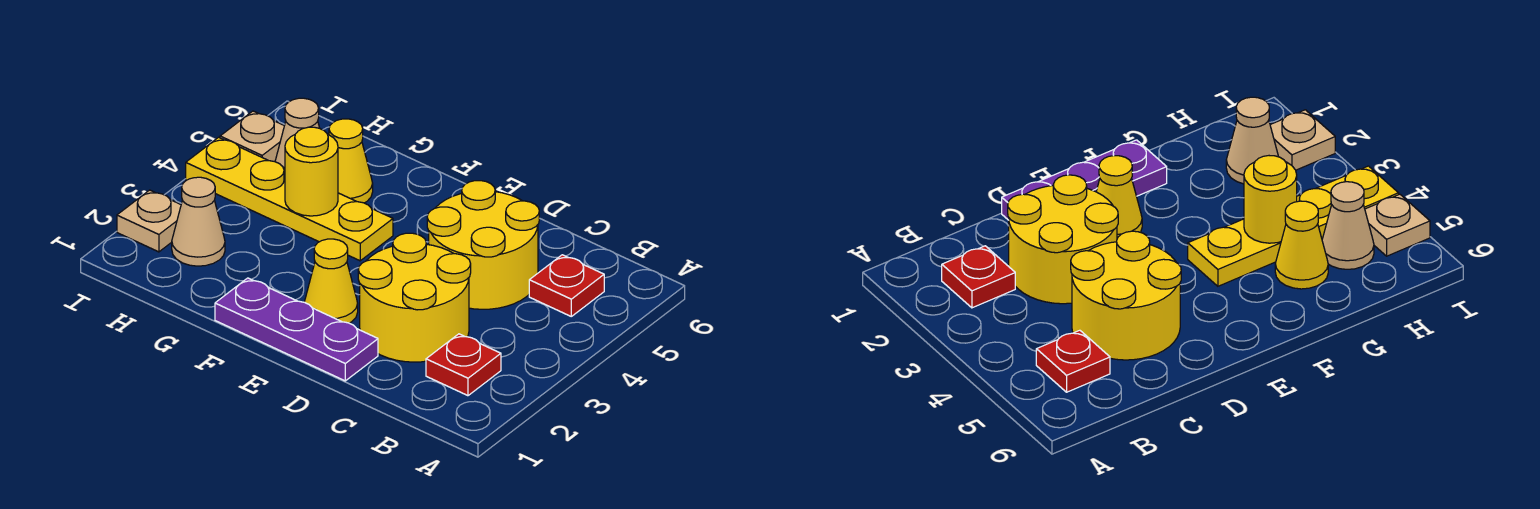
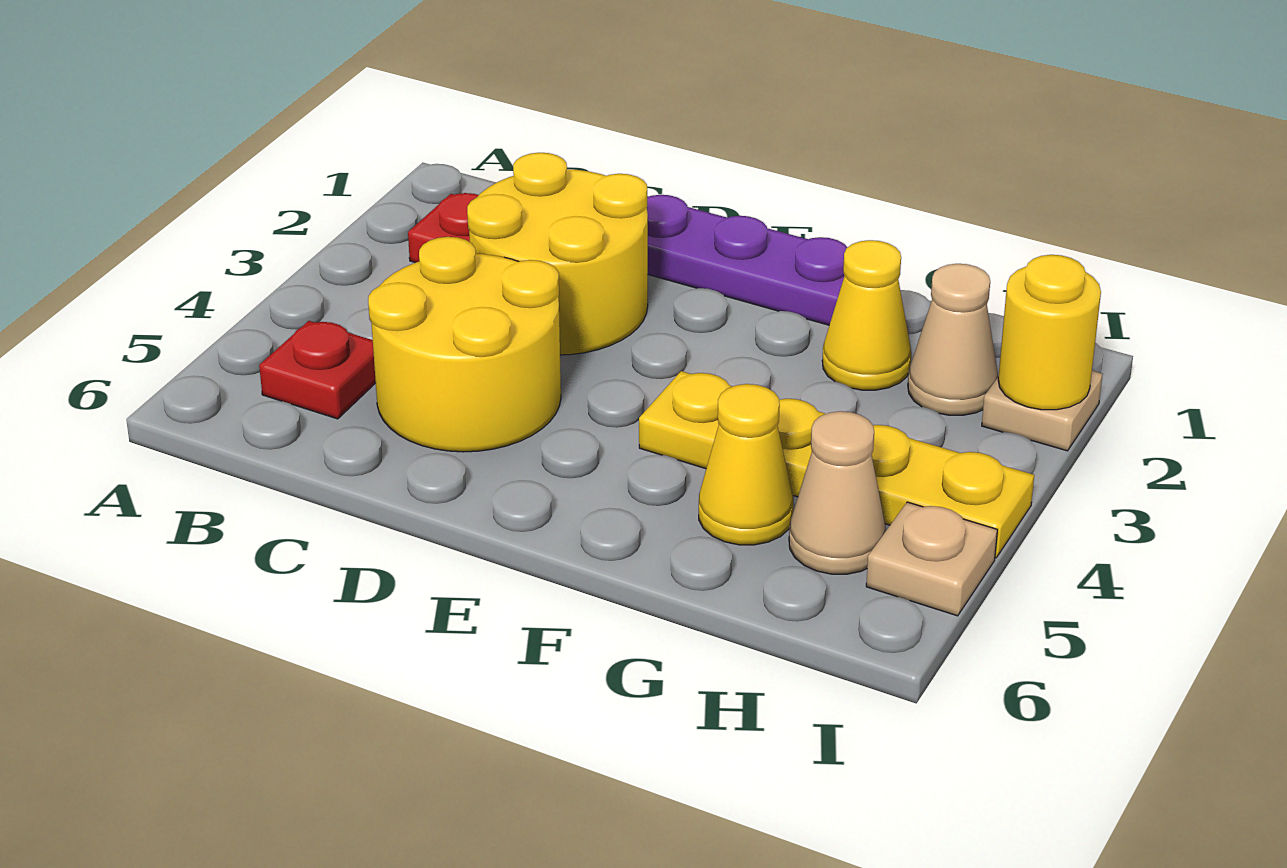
yellow cone E2 level 1 -> yellow cone G2 level 1
yellow round brick G4 level 2 -> yellow round brick I2 level 2

